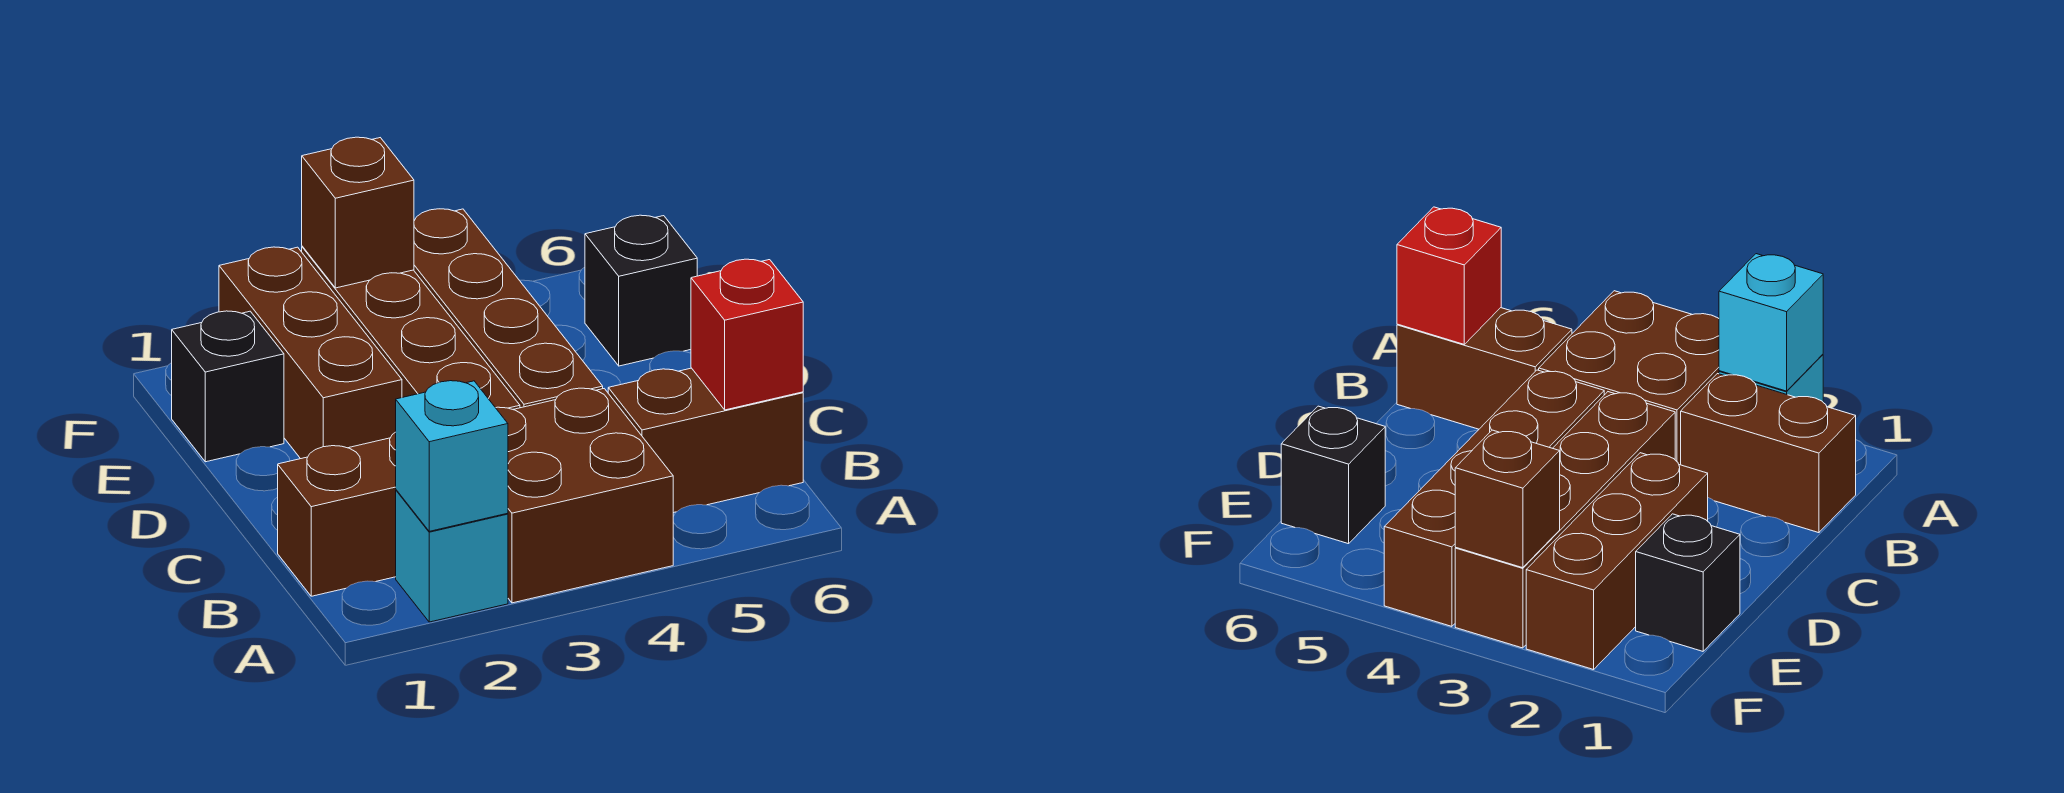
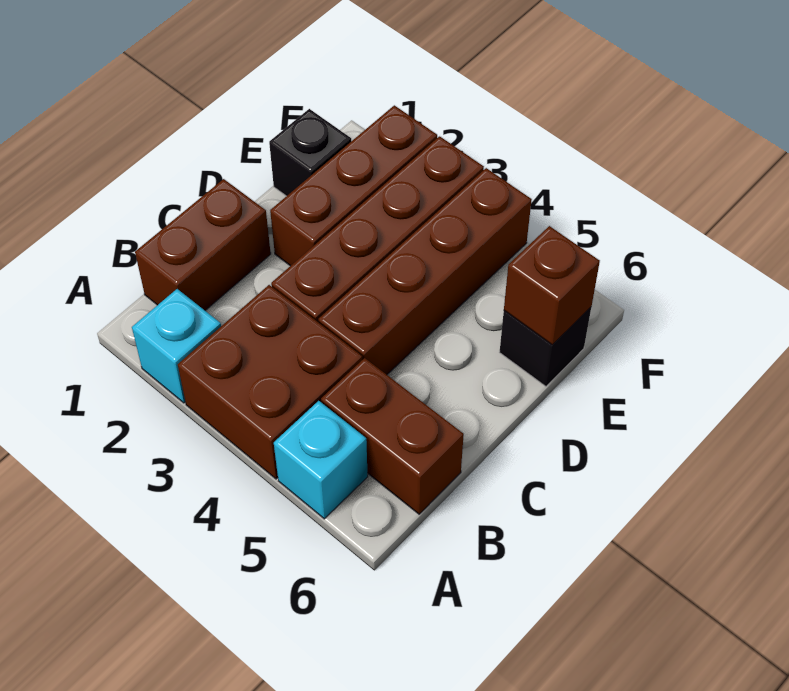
cyan brick A2 level 2 -> cyan brick A5 level 1
brown brick B1:B2 level 1 -> brown brick B1:C1 level 1
red brick B6 level 2 -> none
brown brick F3 level 2 -> brown brick E6 level 2

